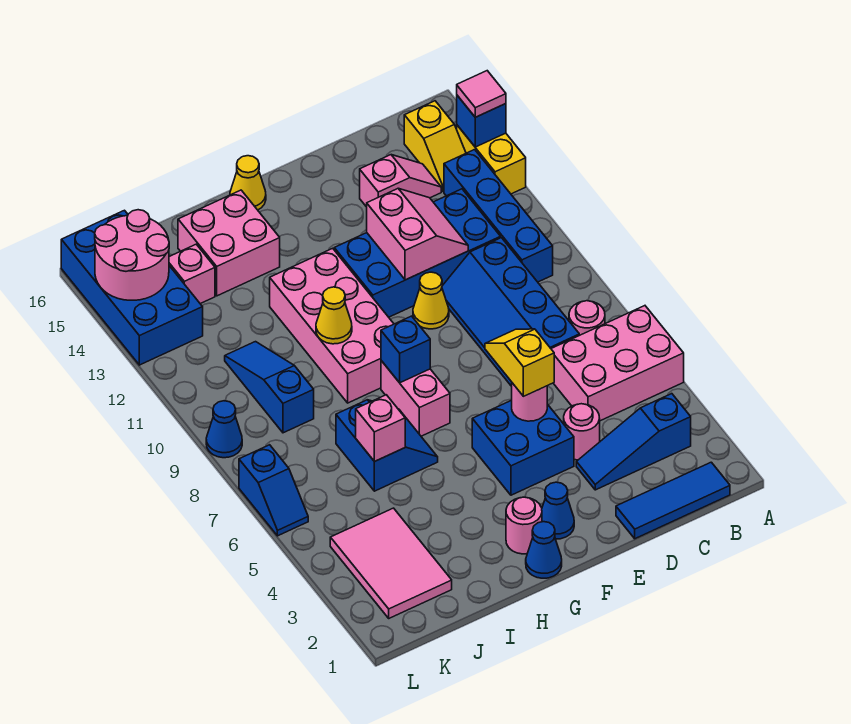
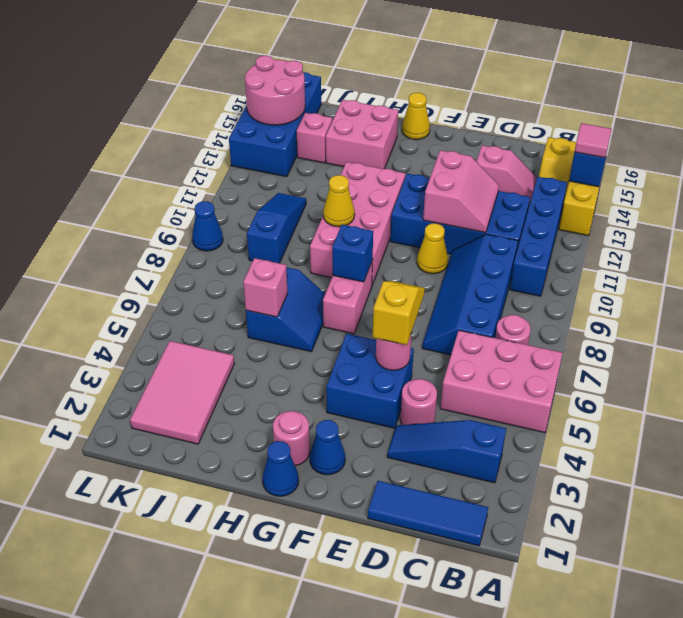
blue slope L6:L7 level 1 top 7 -> none

